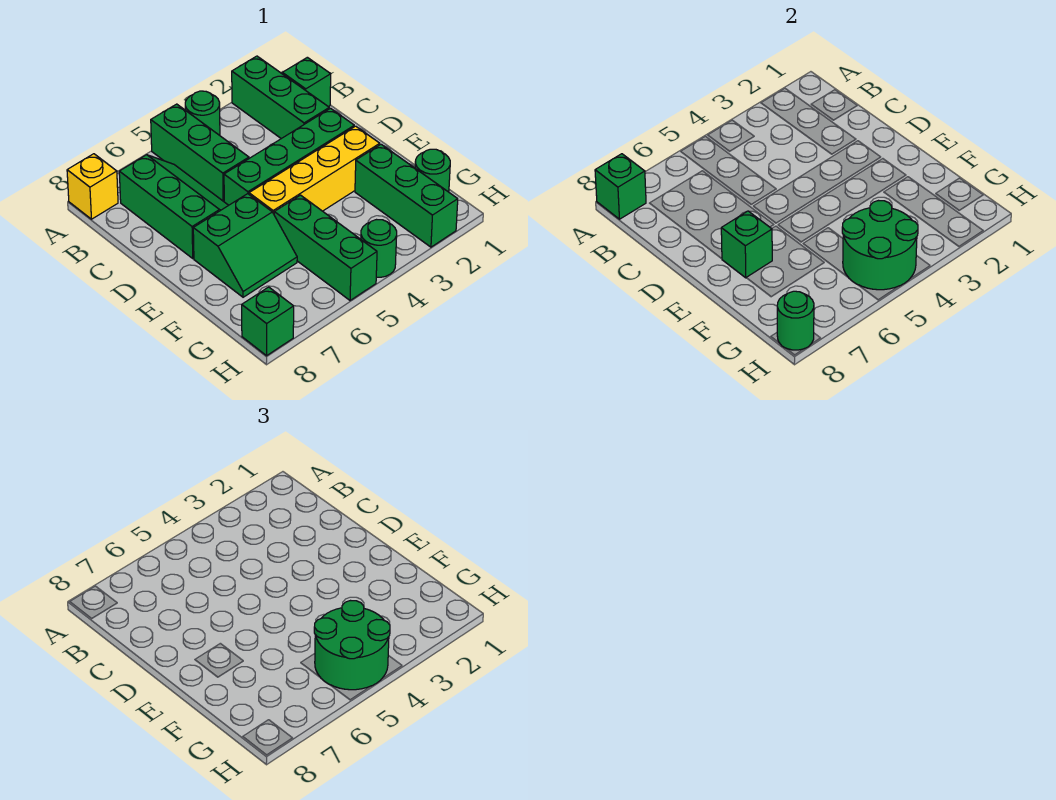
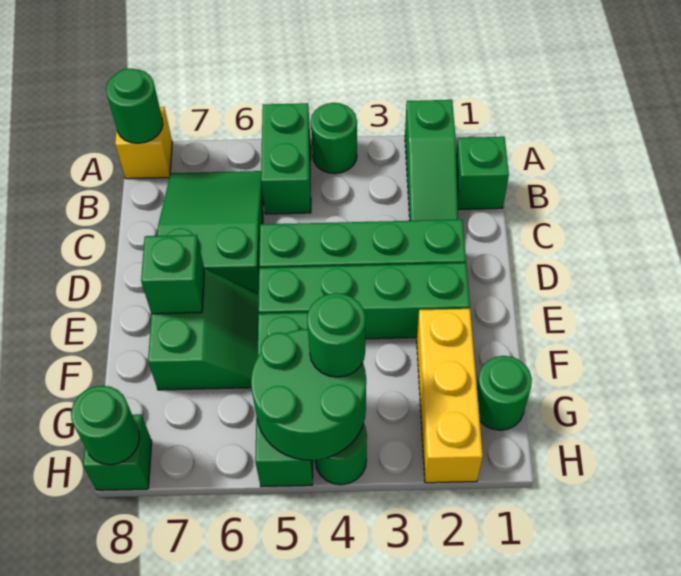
green brick A2:C2 level 1 -> green slope A2:C2 level 1 top A
green brick A5:C5 level 1 -> green brick A5:B5 level 1
green brick A8 level 2 -> green round brick A8 level 2
green slope B6:D7 level 1 top 7 -> green slope B6:D7 level 1 top D
yellow brick E2:E5 level 1 -> green brick E2:E5 level 1
green slope E6:F7 level 1 top E -> green slope E6:F7 level 1 top 7
green brick F2:H2 level 1 -> yellow brick F2:H2 level 1
green round brick G4:H5 level 3 -> green round brick G4 level 3

